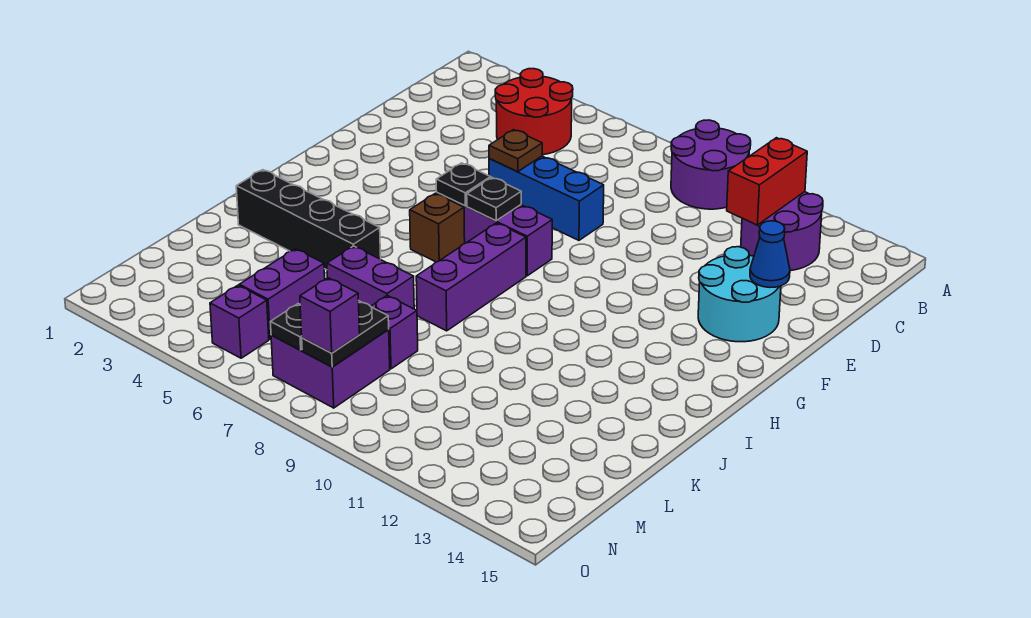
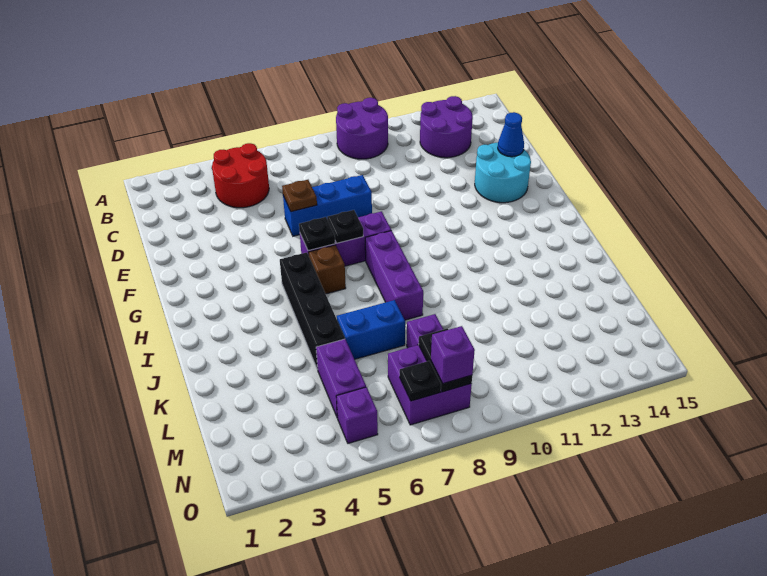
red brick B12:C12 level 2 -> none
black brick J2:J5 level 1 -> black brick H5:K5 level 1
purple brick K6:K7 level 1 -> blue brick K6:K7 level 1

